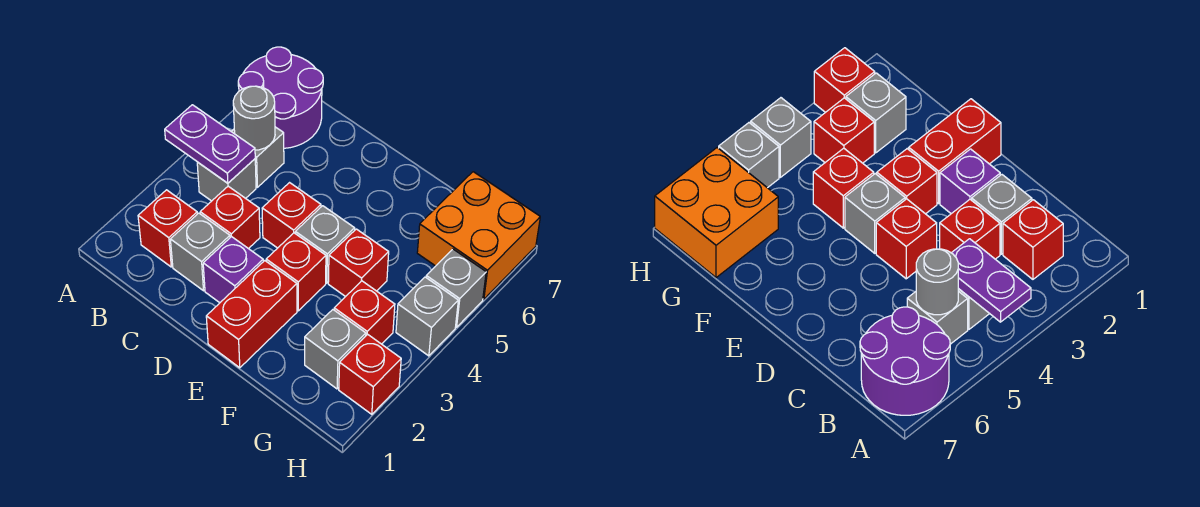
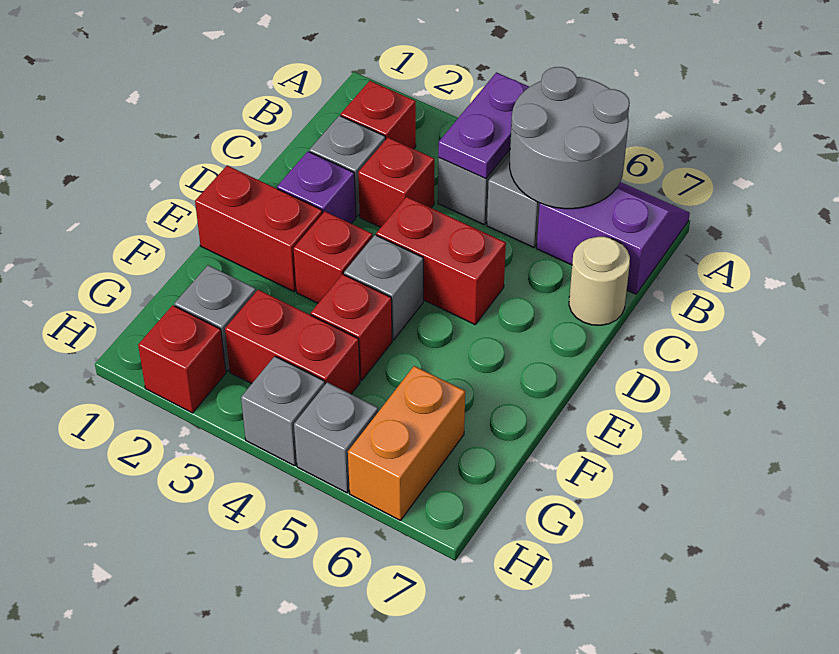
purple round brick A6:B7 level 1 -> purple slope A6:B7 level 1 top B
grey round brick B5 level 2 -> grey round brick A5:B6 level 2
none -> tan round brick C7 level 1
red brick D4 level 1 -> red brick D4:D5 level 1
red brick G3 level 1 -> red brick G3:G4 level 1
orange brick G6:H7 level 1 -> orange brick G6:H6 level 1

